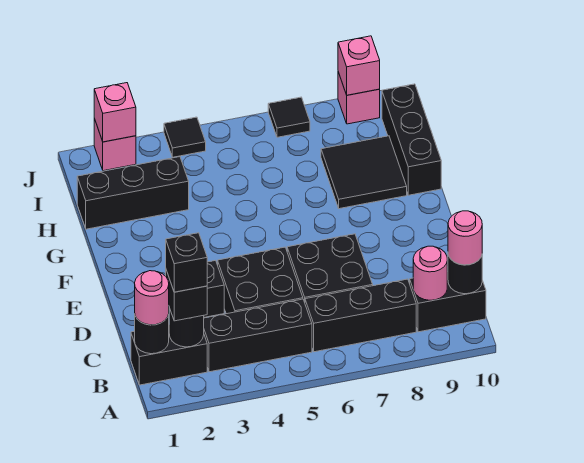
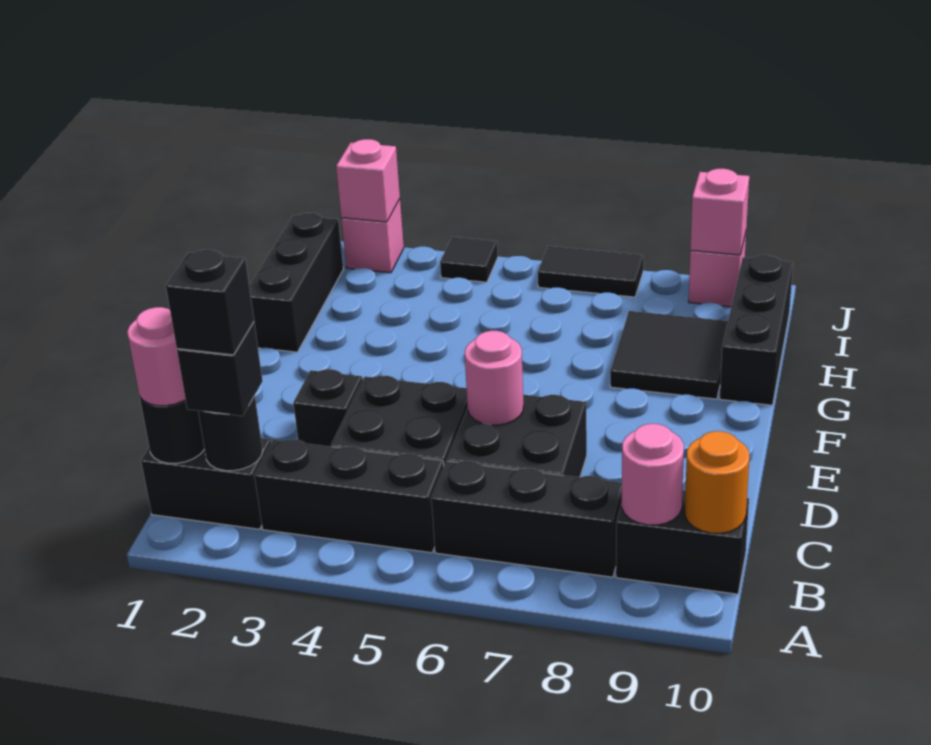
black round brick B10 level 2 -> orange round brick B10 level 2
pink round brick B10 level 3 -> pink round brick D6 level 2
black brick H1:H3 level 1 -> black brick G1:I1 level 1
black tile J7 level 1 -> black tile J6:J7 level 1

